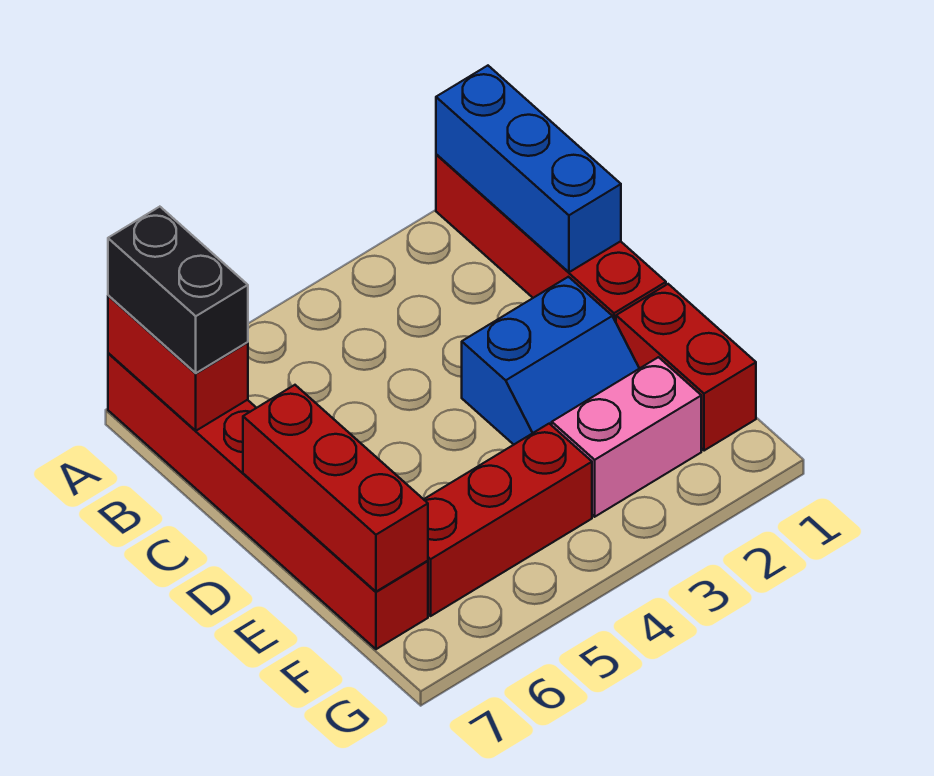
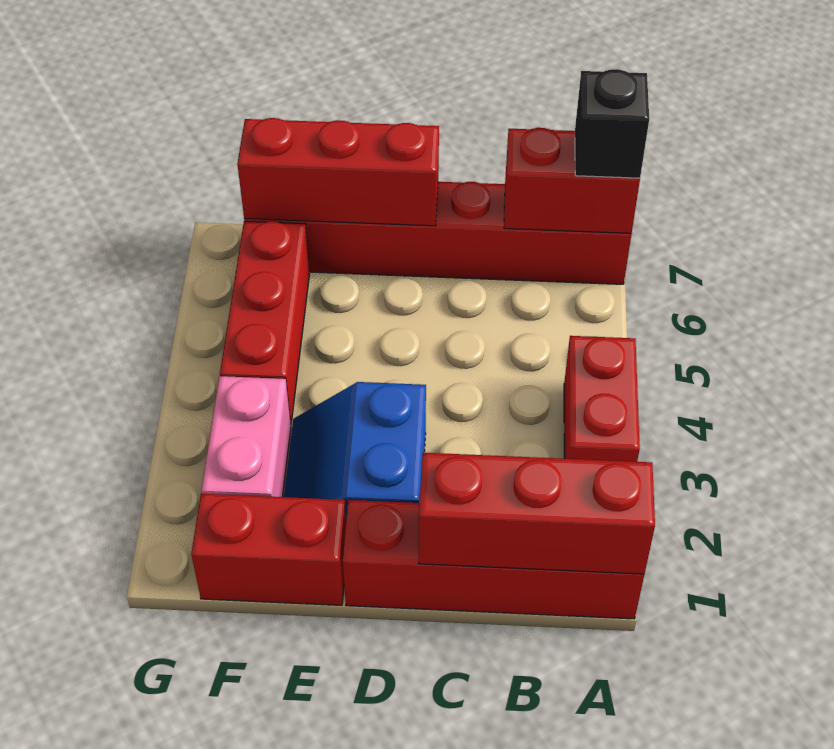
blue brick A1:C1 level 2 -> red brick A1:C1 level 2
none -> red brick A3:A4 level 1
black brick A7:B7 level 3 -> black brick A7 level 3

